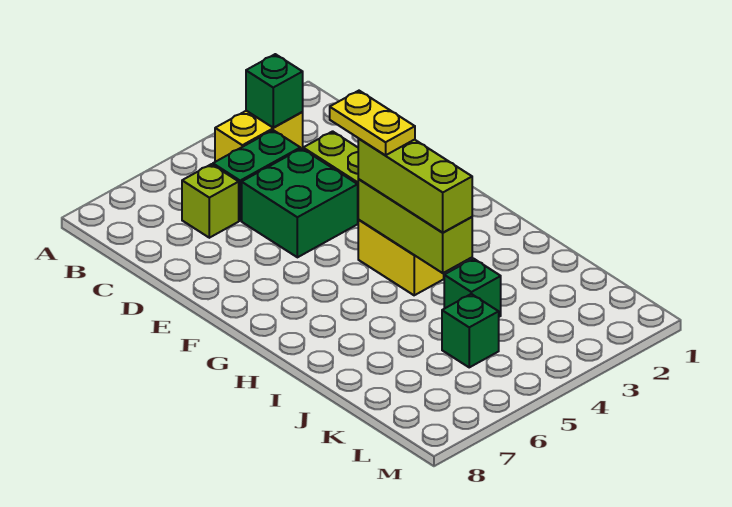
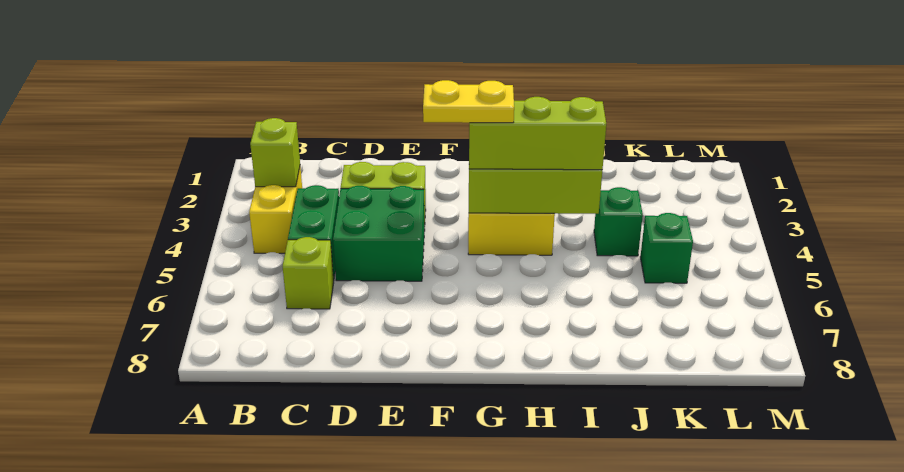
green brick B3 level 2 -> lime brick B3 level 2

